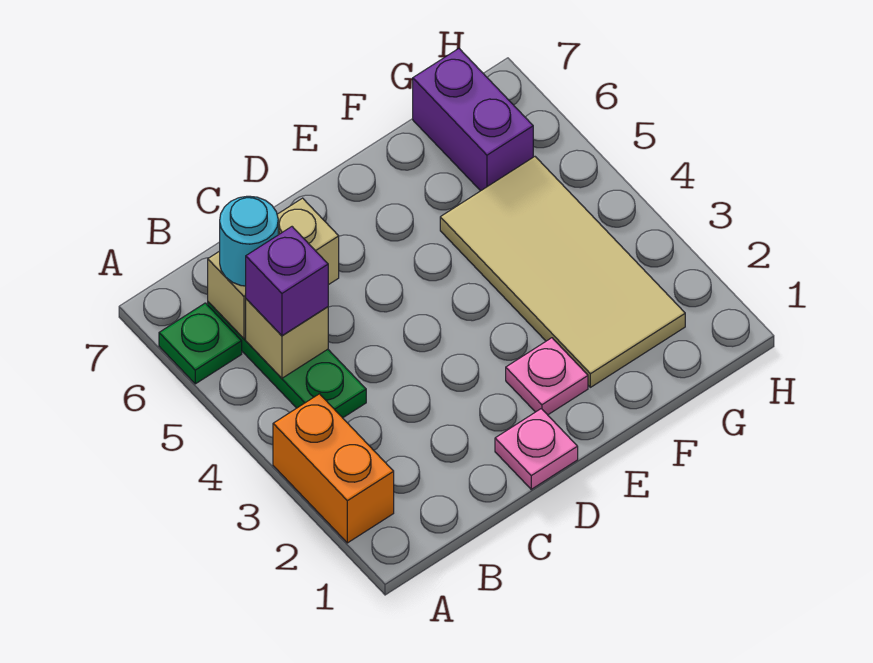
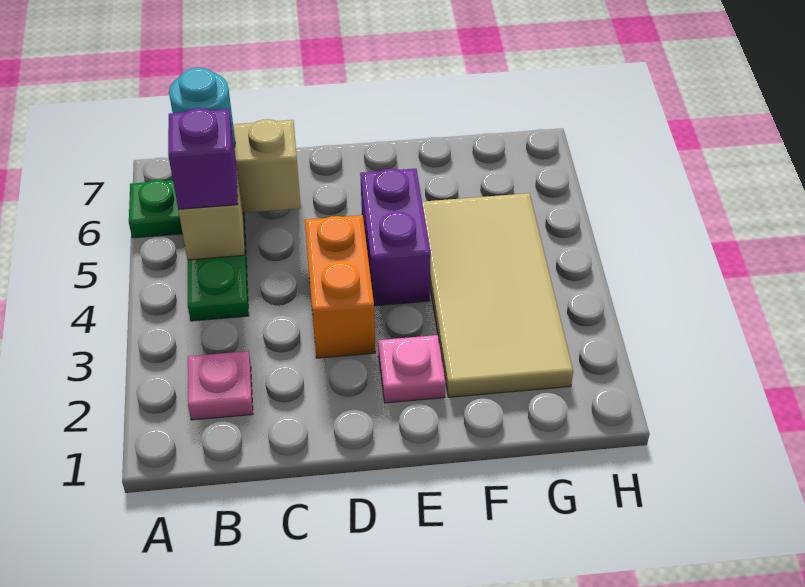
orange brick A2:A3 level 1 -> orange brick D3:D4 level 1
pink plate D1 level 1 -> pink plate B2 level 1
purple brick G6:G7 level 1 -> purple brick E4:E5 level 1

